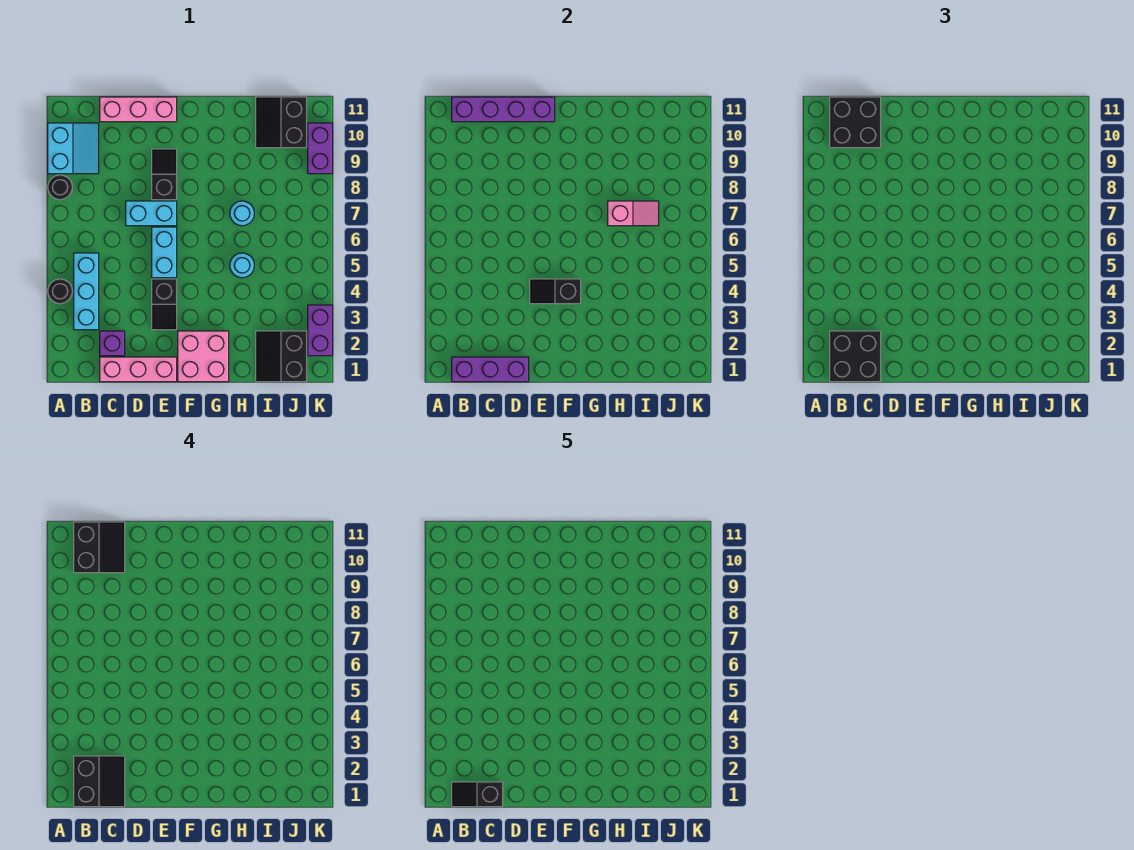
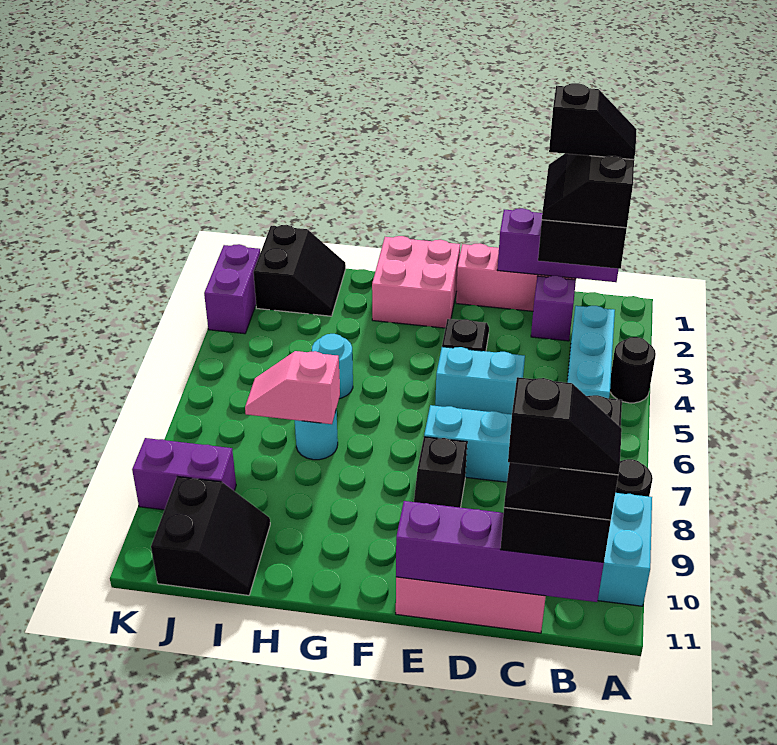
black slope E4:F4 level 2 top F -> black slope B11:C11 level 5 top C
cyan brick E5:E6 level 1 -> cyan brick D5:E5 level 1
purple brick K9:K10 level 1 -> purple brick J9:K9 level 1

